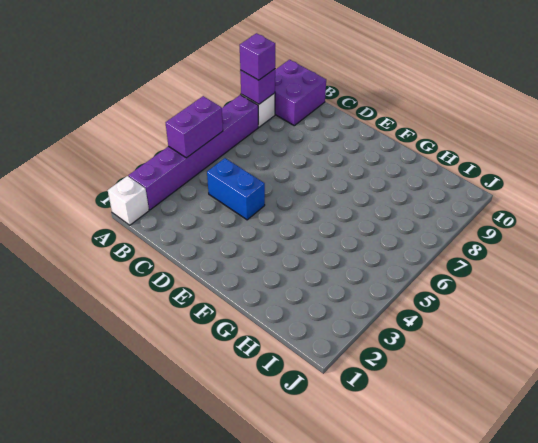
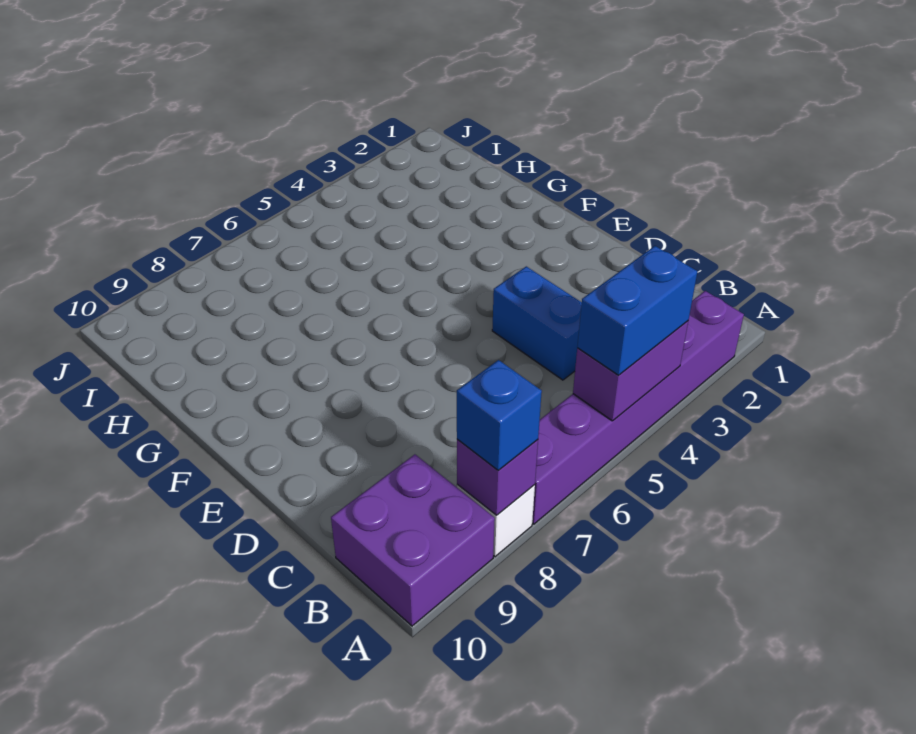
white brick A1 level 1 -> none
none -> blue brick A4:A5 level 3
purple brick A8 level 3 -> blue brick A8 level 3

